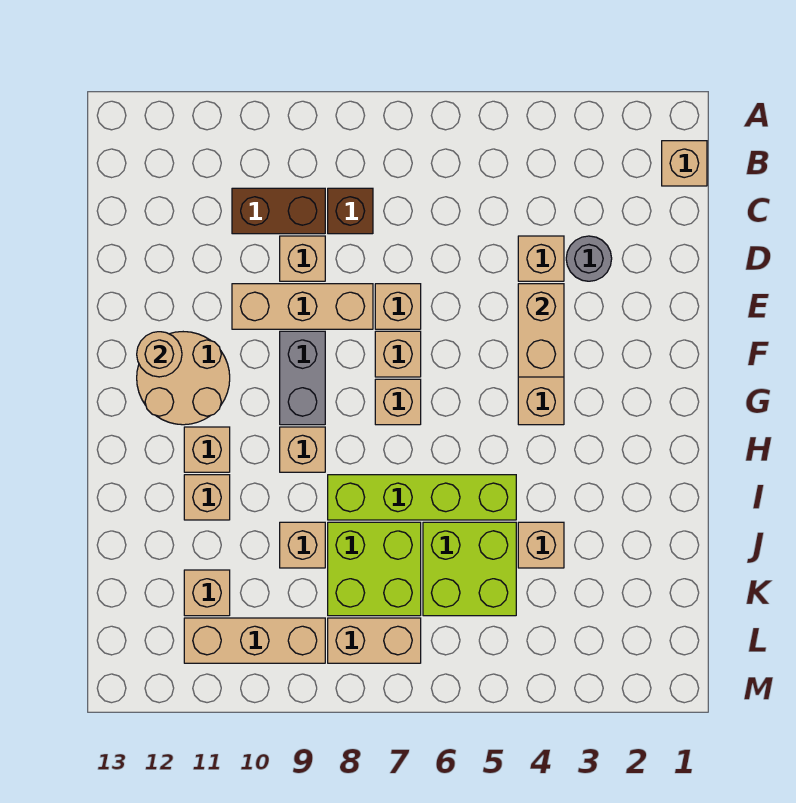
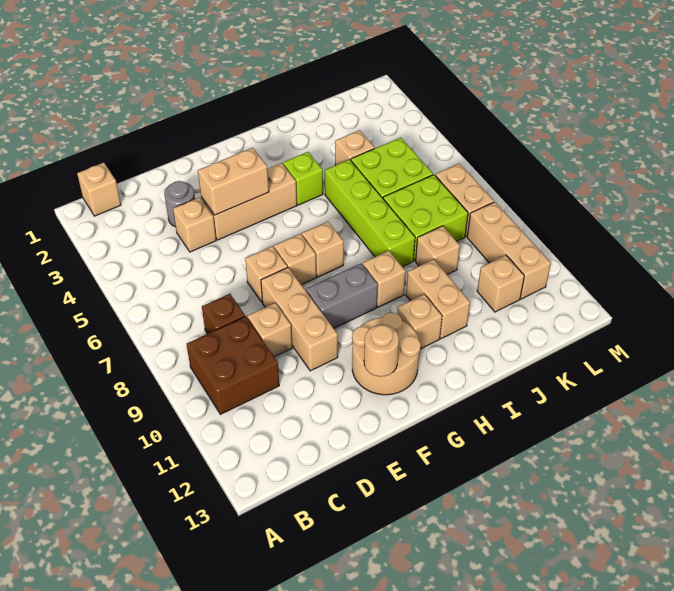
brown brick C9:C10 level 1 -> brown brick B9:C10 level 1
none -> lime brick H4 level 1
tan brick I11 level 1 -> tan brick I10:I11 level 1

